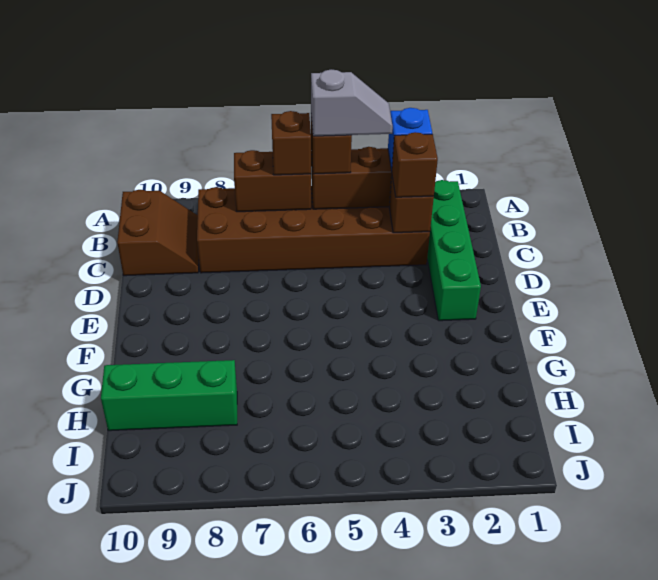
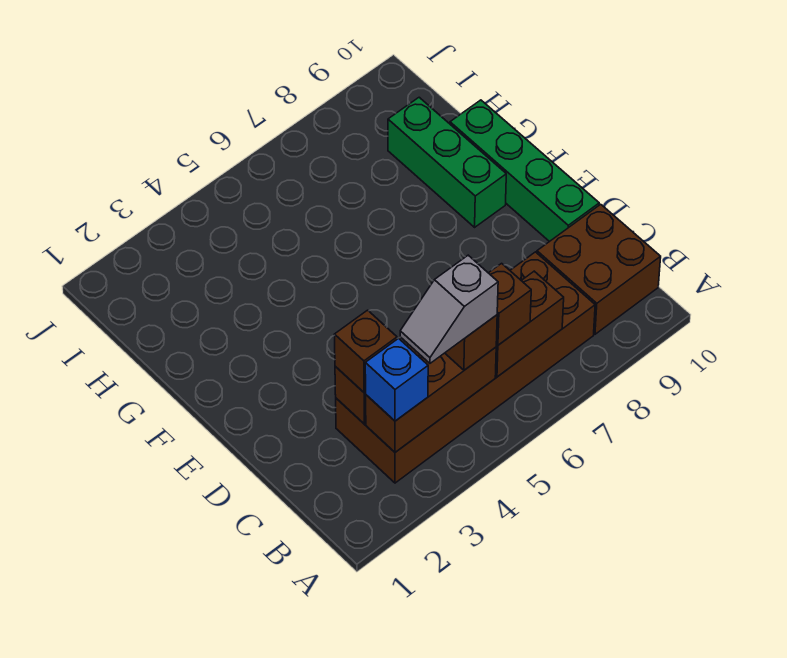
green brick B2:E2 level 1 -> green brick D10:G10 level 1
brown slope B9:C10 level 1 top 10 -> brown brick B9:C10 level 1
green brick H8:H10 level 1 -> green brick F9:H9 level 1

